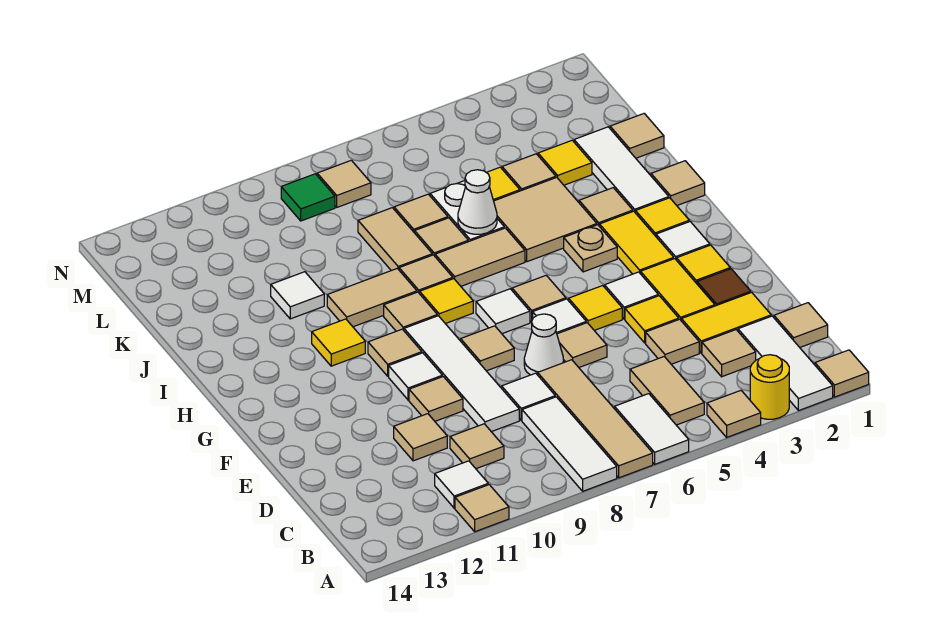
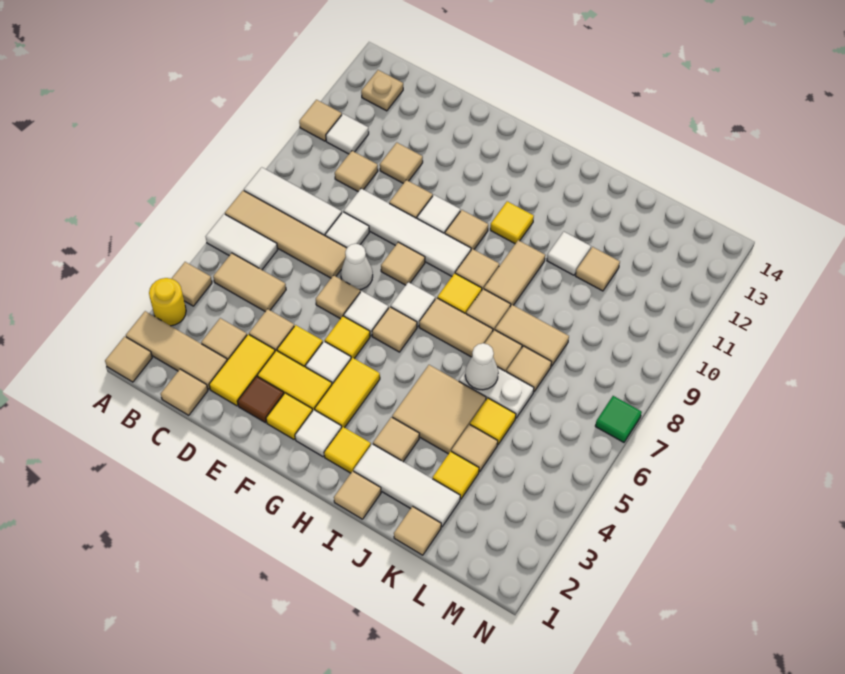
white tile A2:C2 level 1 -> tan tile A2:C2 level 1
yellow tile G3:H3 level 1 -> yellow tile G3:G4 level 1
tan plate H4 level 1 -> tan plate B13 level 1
tan tile I6:I7 level 1 -> tan tile H7:I7 level 1
tan tile M8 level 1 -> tan tile K11 level 1
green tile M9 level 1 -> green tile N7 level 1

